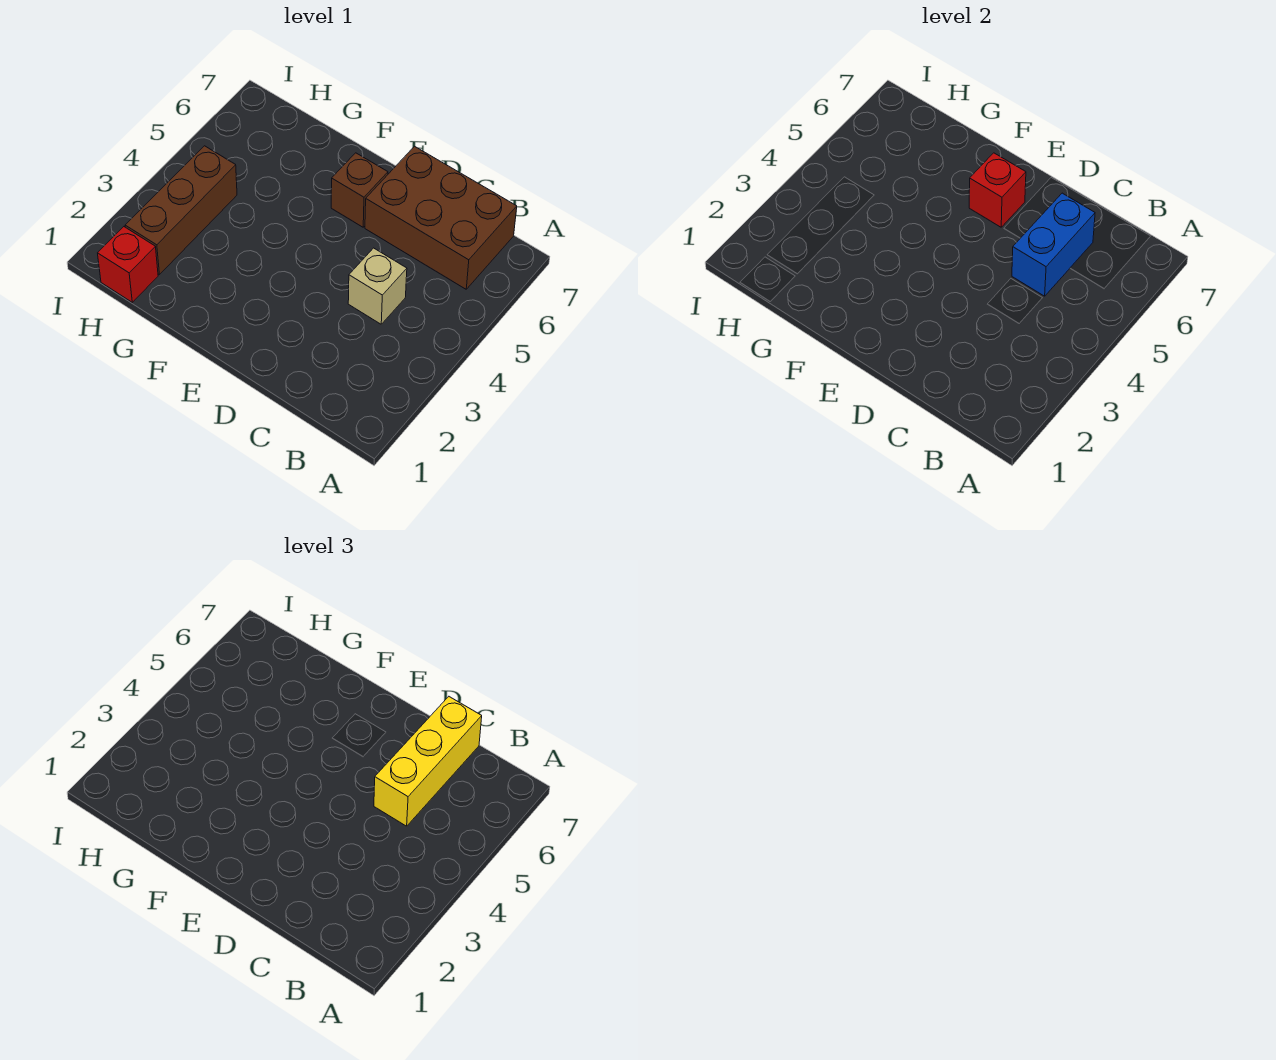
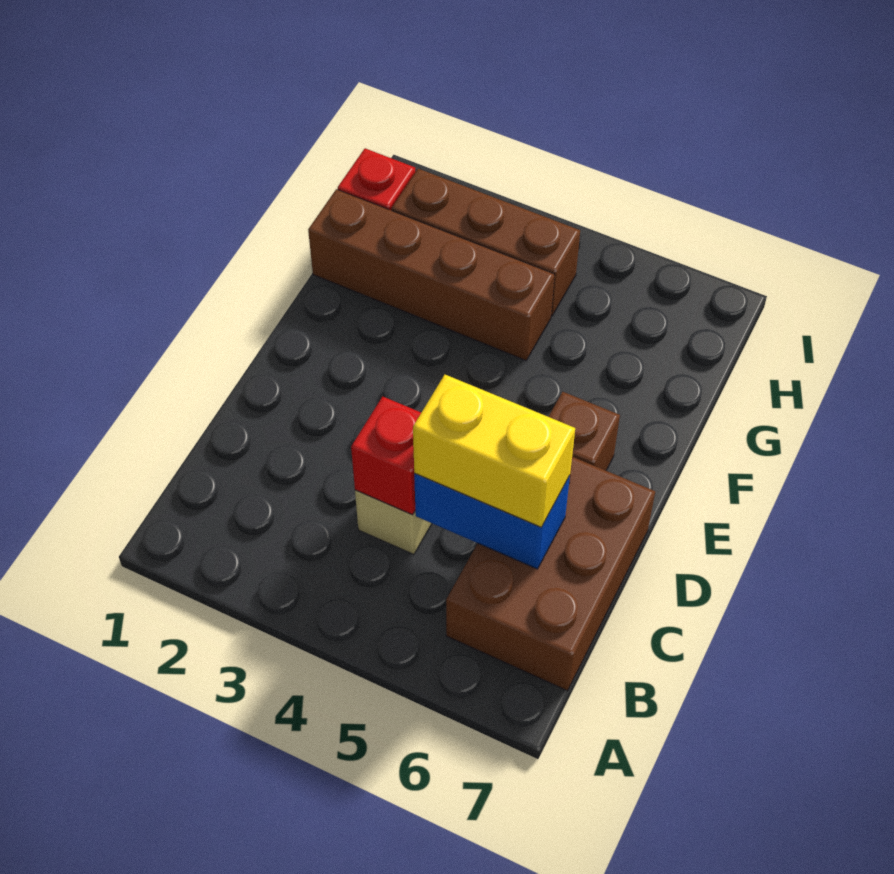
yellow brick C5:C7 level 3 -> yellow brick C5:C6 level 3
red brick E6 level 2 -> red brick C4 level 2
none -> brown brick G1:G4 level 1

